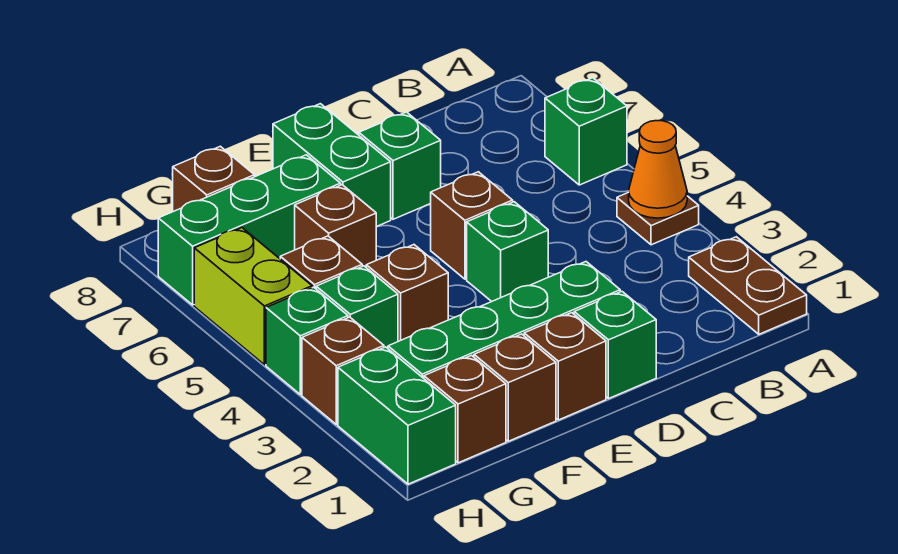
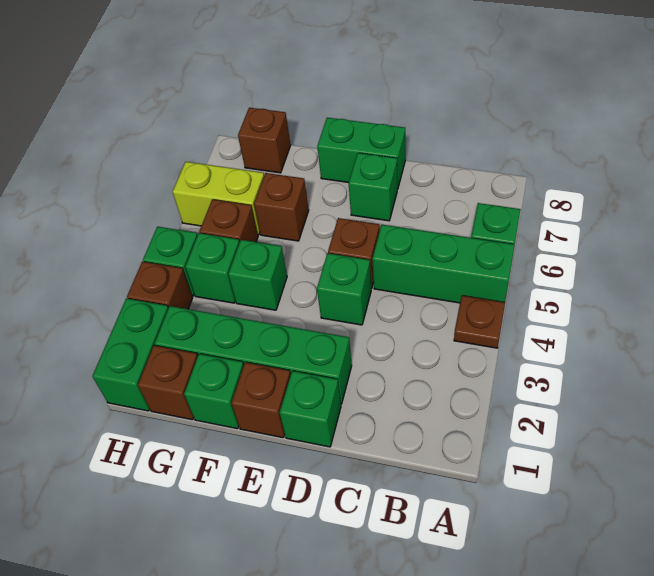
brown plate A1:A2 level 1 -> none
orange cone A4 level 2 -> none
green brick E7:E8 level 1 -> green brick D8:E8 level 1
brown brick F1 level 1 -> green brick F1 level 1
brown brick F4 level 1 -> green brick F4 level 1
green brick F7:H7 level 1 -> green brick A5:C5 level 1
lime brick H5:H6 level 1 -> lime brick G6:H6 level 1

